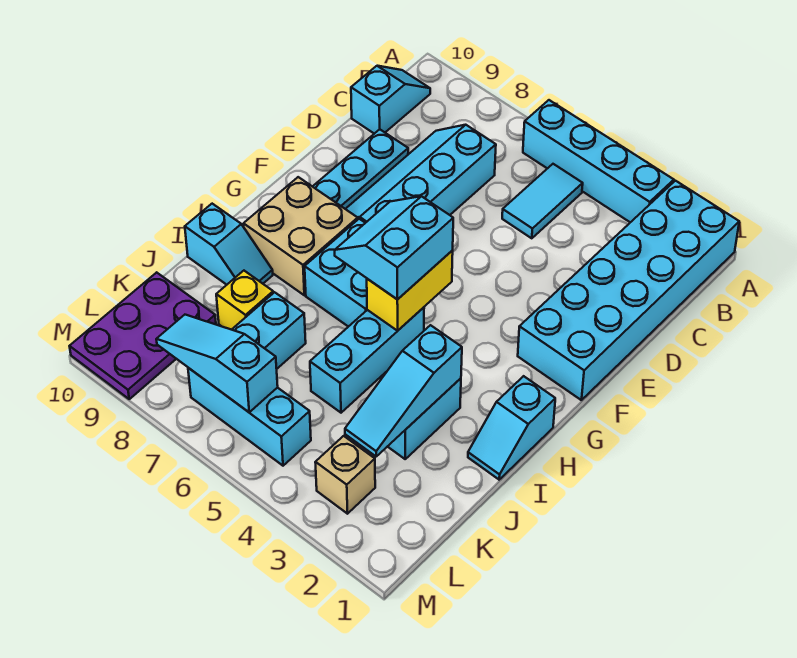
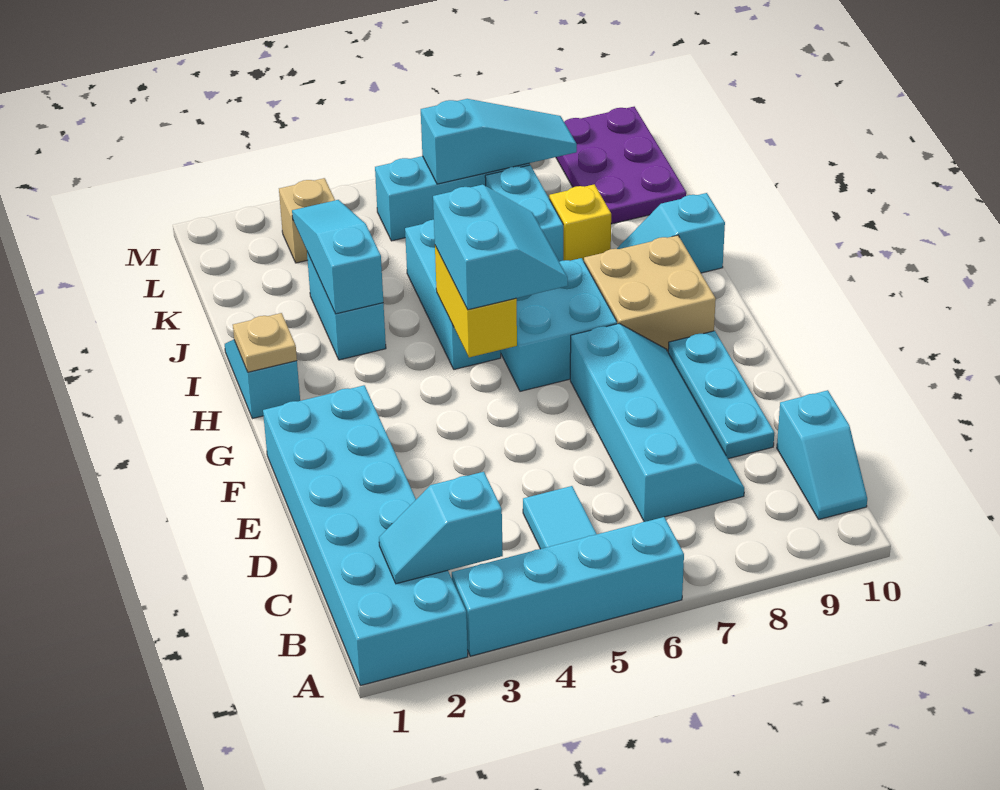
none -> cyan slope B2:B3 level 2 top 3
none -> tan plate H1 level 2

